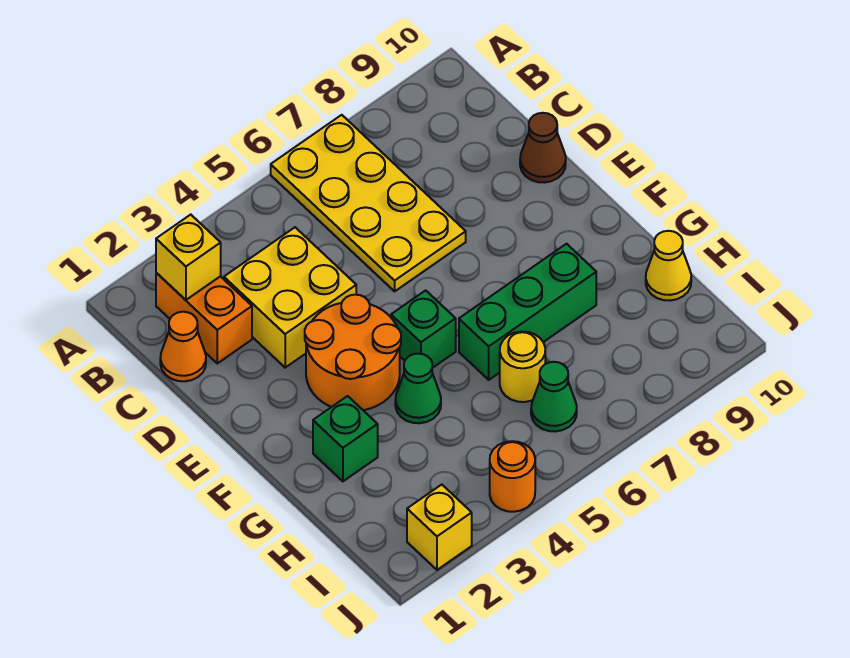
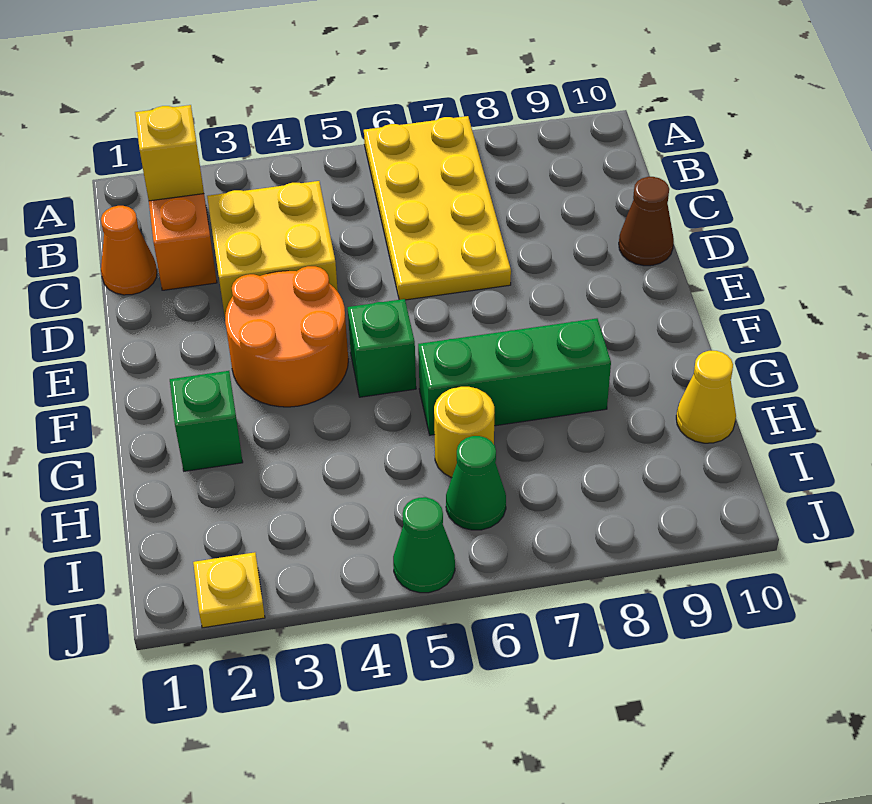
green cone G4 level 1 -> green cone J5 level 1
yellow brick J2 level 1 -> yellow plate J2 level 1
orange round brick J4 level 1 -> none

